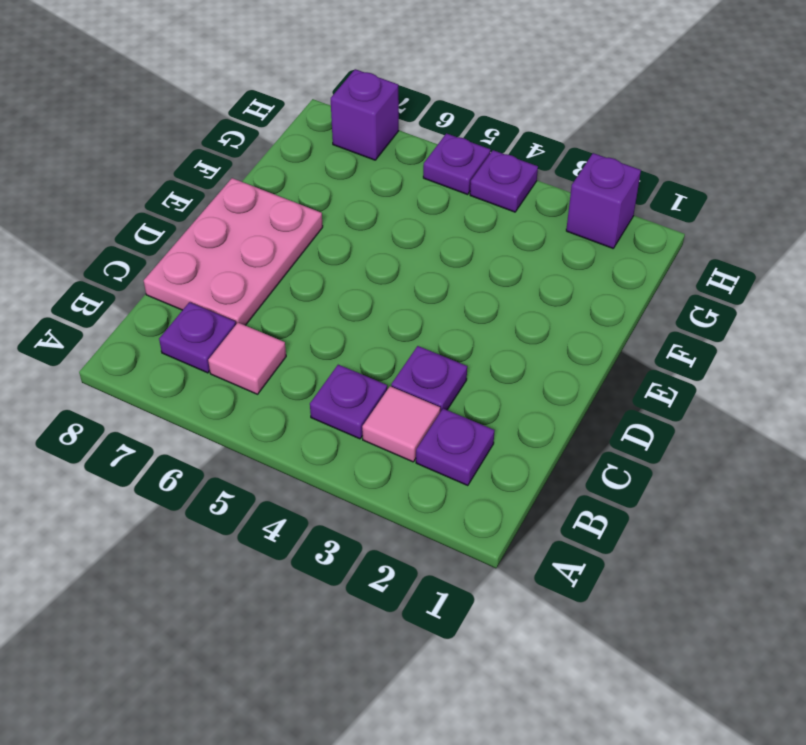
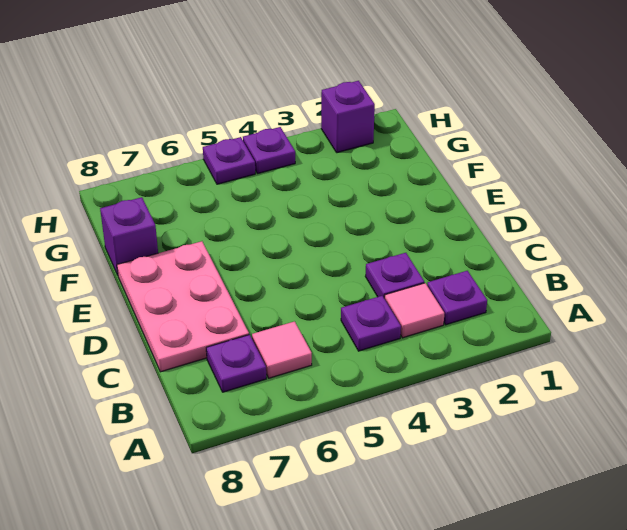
purple brick H7 level 1 -> purple brick F8 level 1

